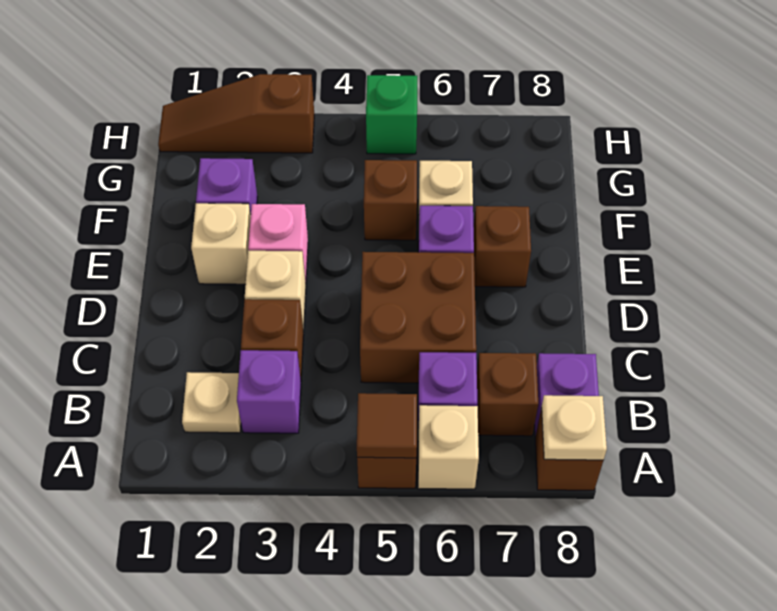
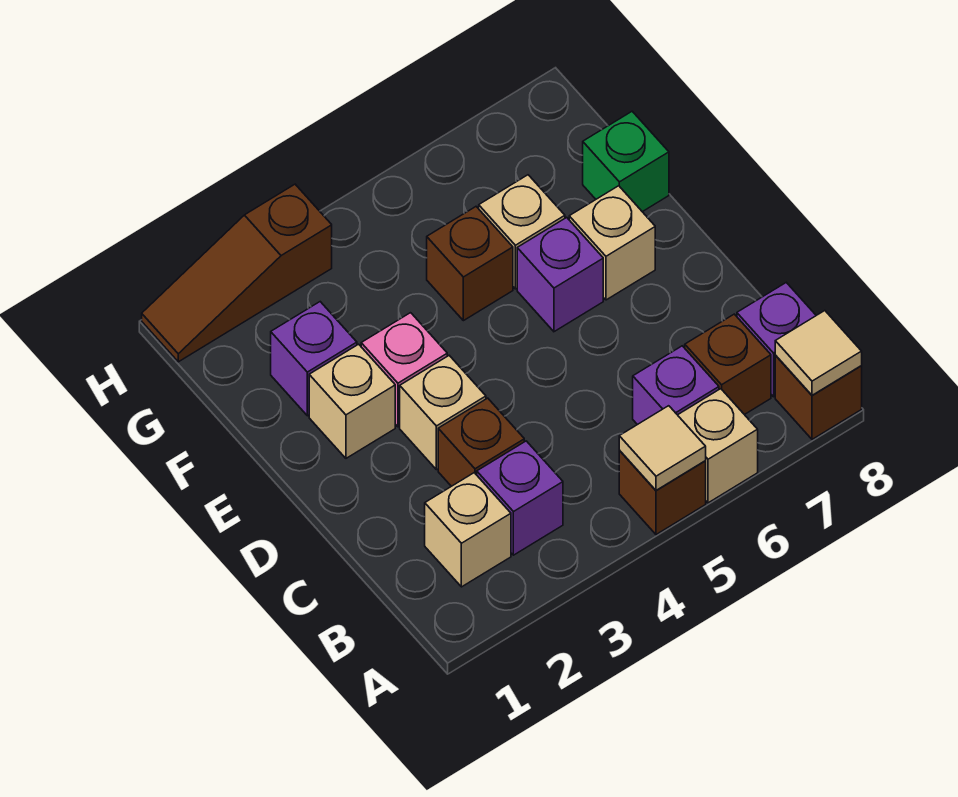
brown tile A5 level 2 -> tan tile A5 level 2
tan plate A8 level 2 -> tan tile A8 level 2
tan plate B2 level 1 -> tan brick B2 level 1
brown brick C5:D6 level 1 -> none
brown brick E7 level 1 -> tan brick E7 level 1
green brick H5 level 1 -> green brick F8 level 1

